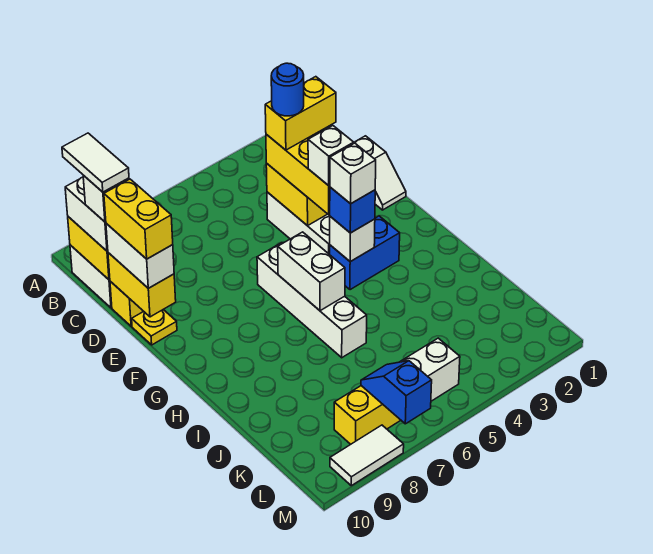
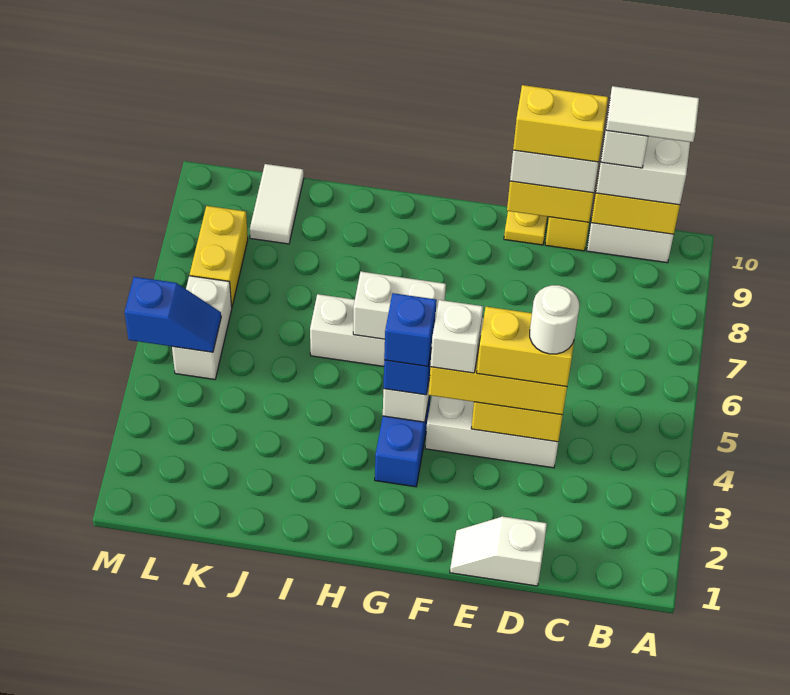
yellow brick D3:D4 level 4 -> yellow brick D4:E4 level 4
blue round brick D4 level 5 -> white round brick D4 level 5
white brick G4 level 4 -> blue brick G4 level 4
blue slope L7:M7 level 2 top M -> blue slope L5:M5 level 2 top M
white tile M8:M9 level 1 -> white tile K9:K10 level 1

